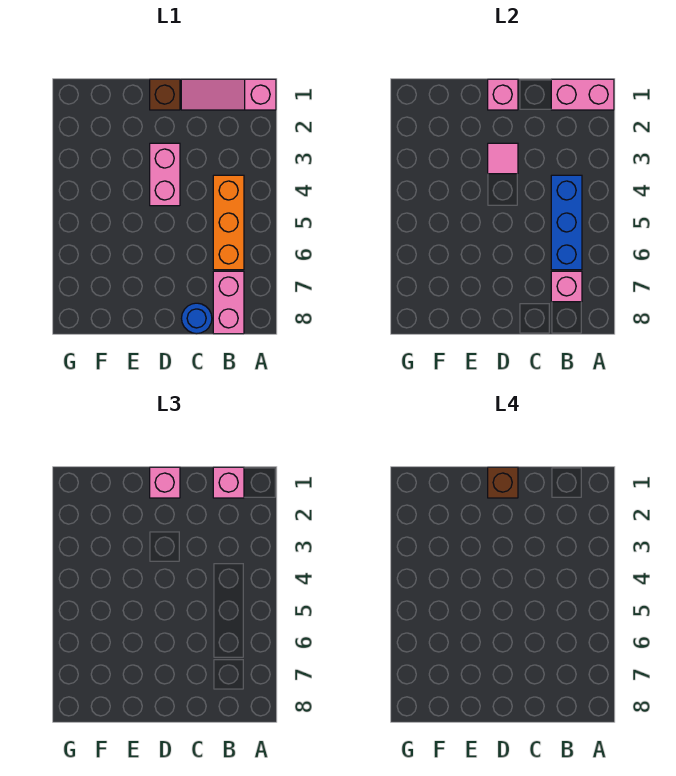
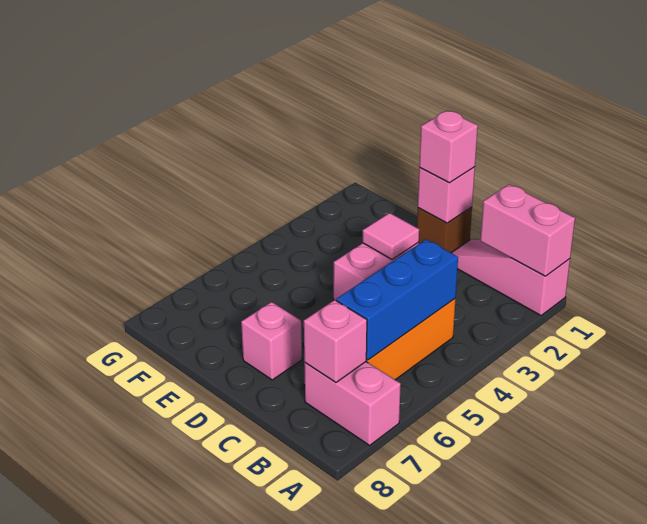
pink brick B1 level 3 -> pink brick D7 level 1
pink brick B7:B8 level 1 -> pink brick A7:B7 level 1
blue round brick C8 level 1 -> none
brown brick D1 level 4 -> none

